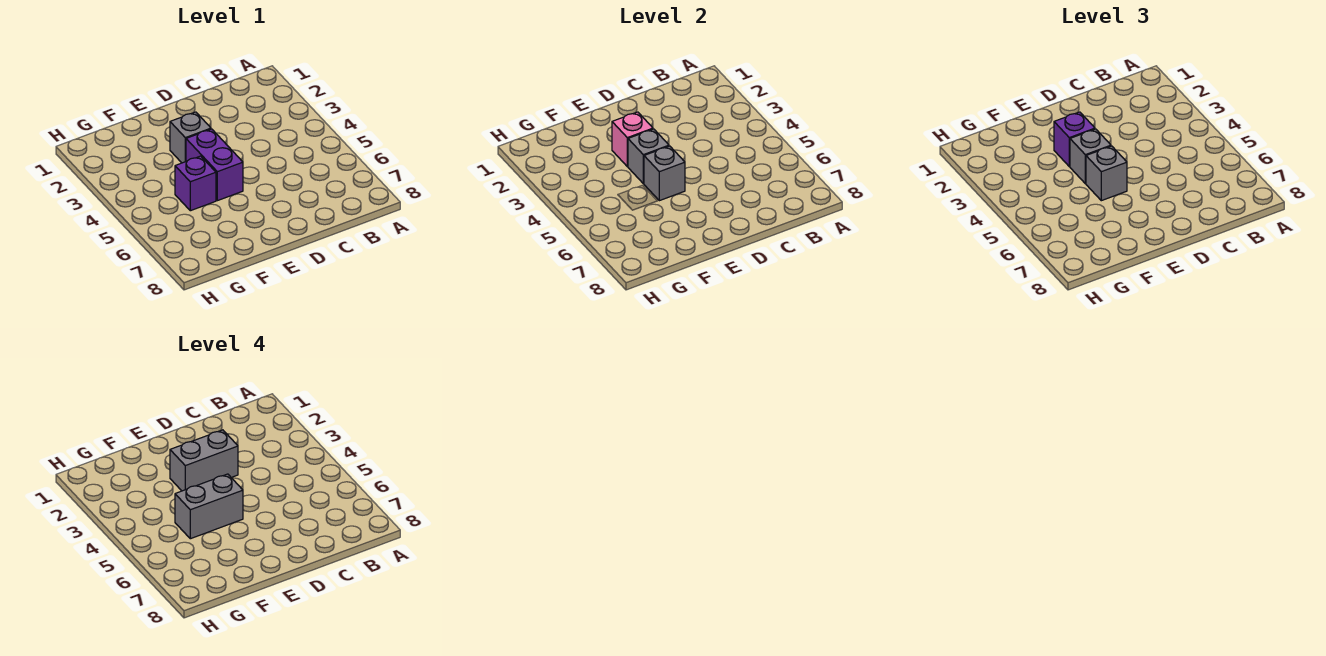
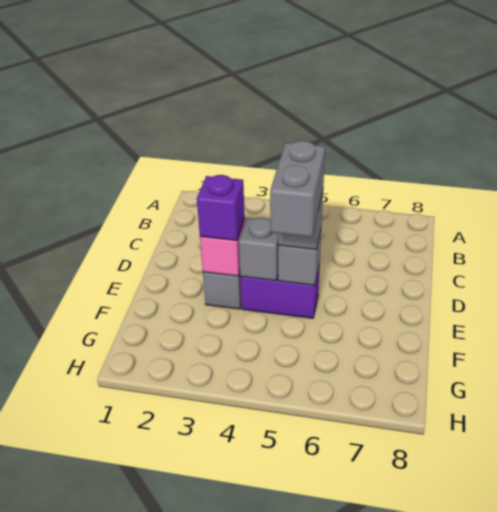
grey brick D3:E3 level 4 -> none
grey brick E4 level 3 -> none
purple brick F5 level 1 -> none

